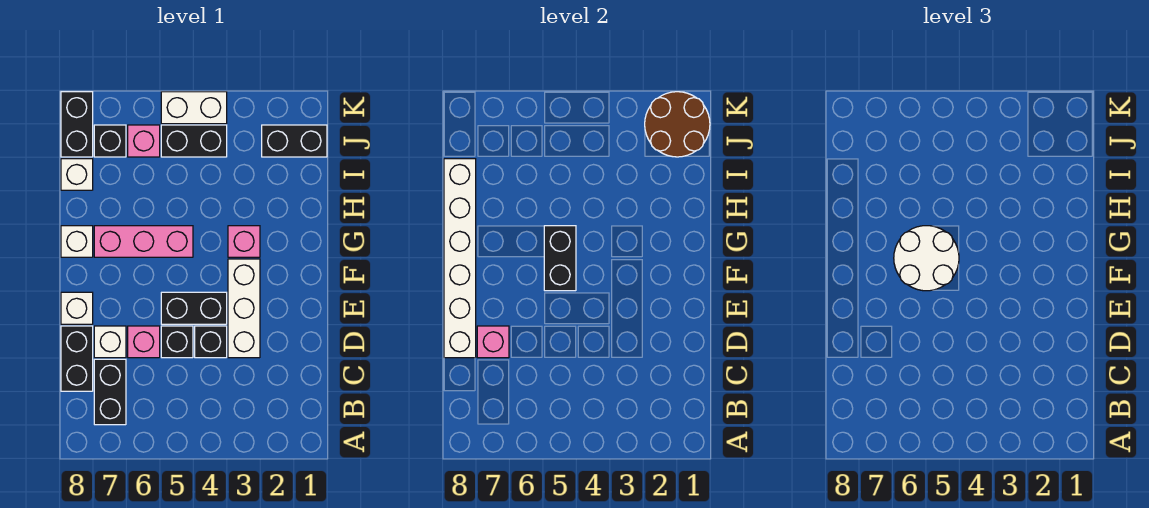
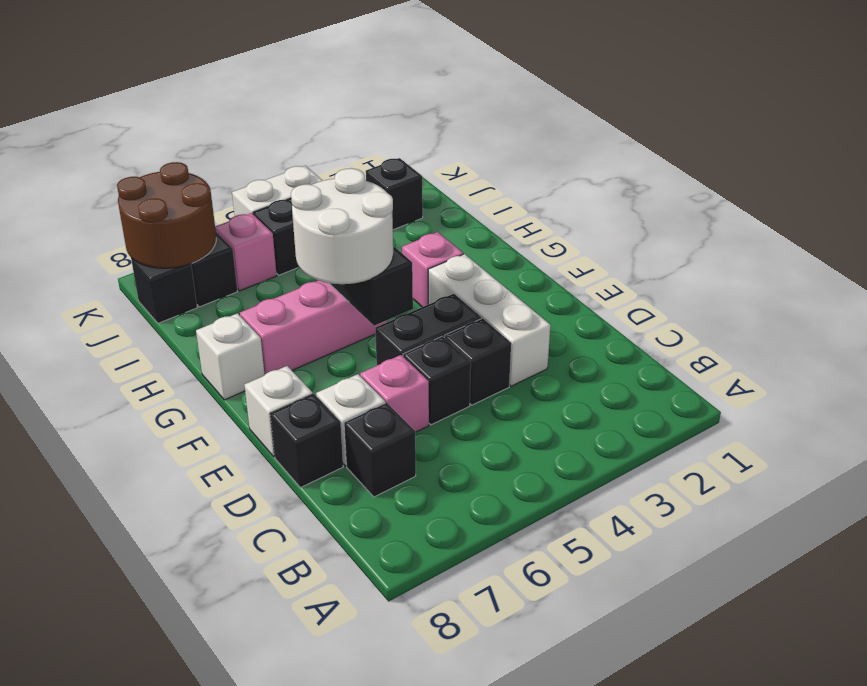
black brick B7:C7 level 1 -> black brick C7 level 1
black brick C8:D8 level 1 -> black brick D8 level 1
pink brick D7 level 2 -> none
white brick D8:I8 level 2 -> none
white brick I8 level 1 -> none
black brick J1:J2 level 1 -> black brick J2 level 1
brown round brick J1:K2 level 2 -> brown round brick J7:K8 level 2
black brick J8:K8 level 1 -> black brick J8 level 1

